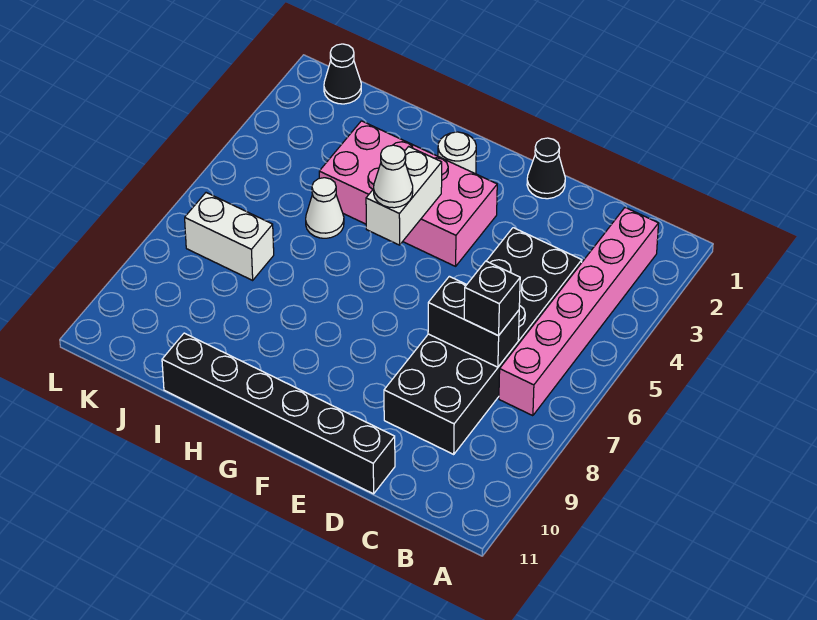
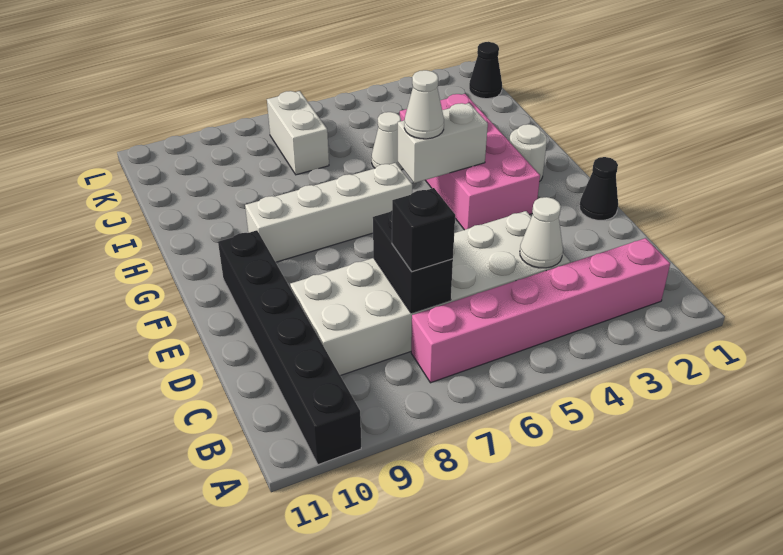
black brick C4:D9 level 1 -> white brick C4:D9 level 1
none -> white cone C4 level 2
black brick D11:I11 level 1 -> black brick A10:F10 level 1
none -> white brick G6:G9 level 1

